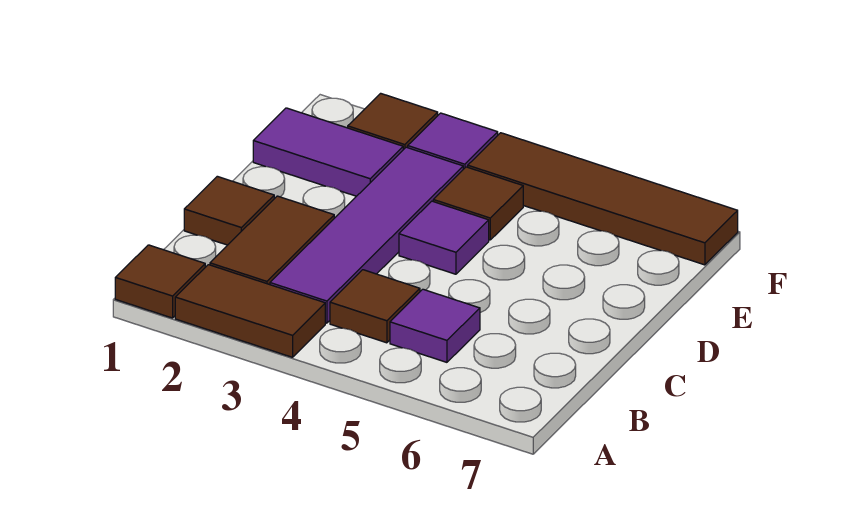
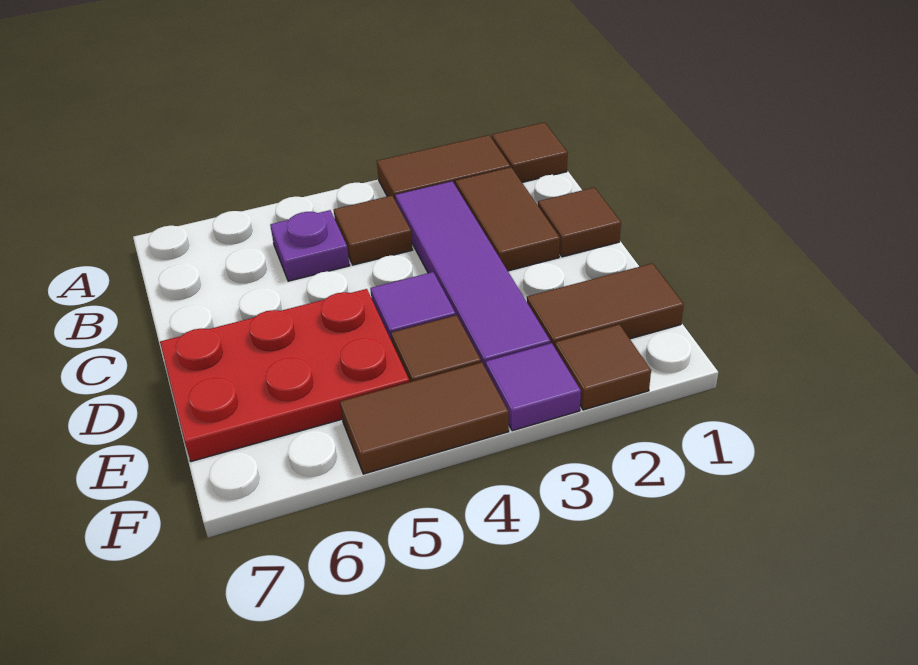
purple tile B5 level 1 -> purple plate B5 level 1
none -> red plate D5:E7 level 1
purple tile E1:E2 level 1 -> brown tile E1:E2 level 1
brown tile F4:F7 level 1 -> brown tile F4:F5 level 1

